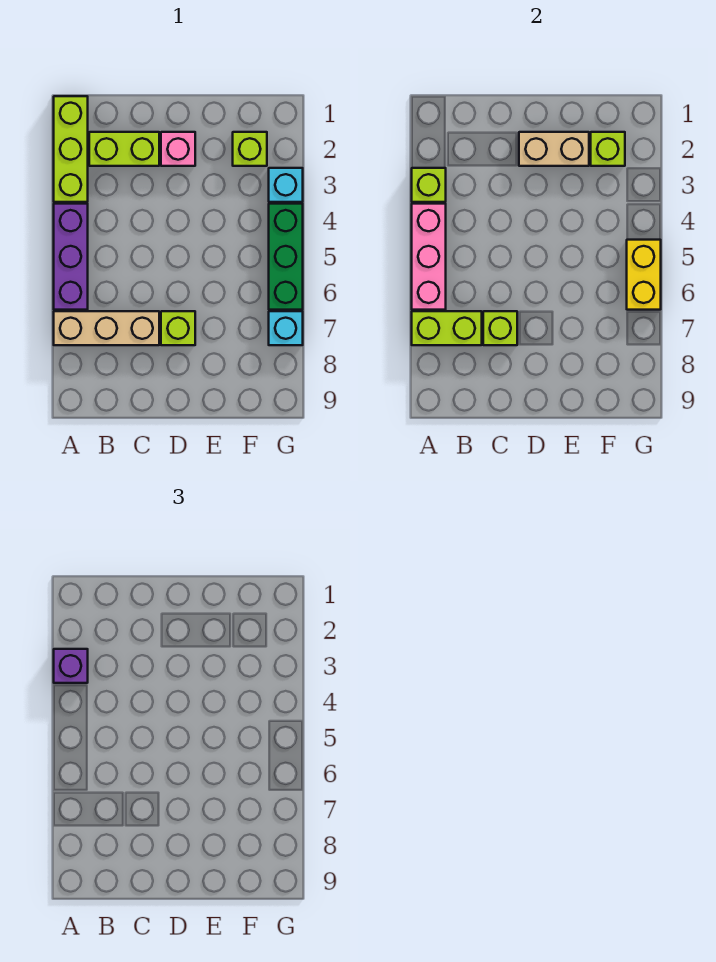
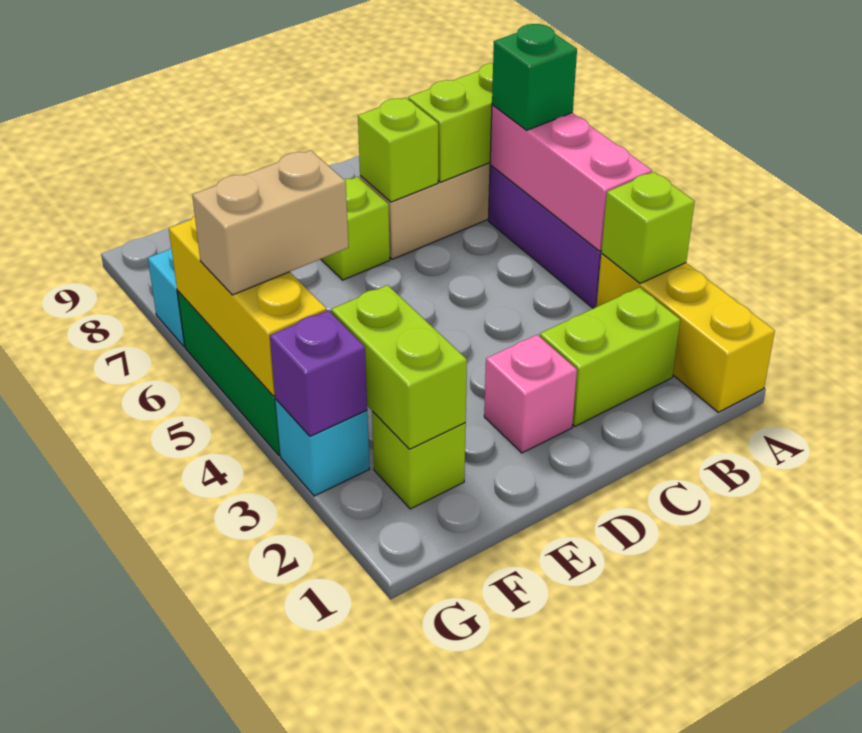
lime brick A1:A3 level 1 -> yellow brick A1:A3 level 1
purple brick A3 level 3 -> purple brick G3 level 2
none -> green brick A6 level 3
tan brick D2:E2 level 2 -> tan brick F5:G5 level 3
lime brick F2 level 2 -> lime brick F2:F3 level 2
yellow brick G5:G6 level 2 -> yellow brick G4:G6 level 2

